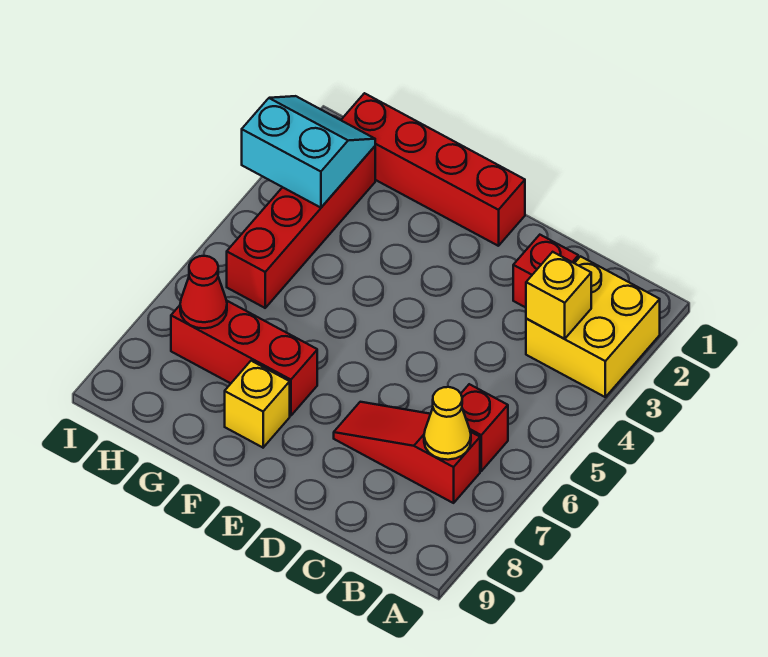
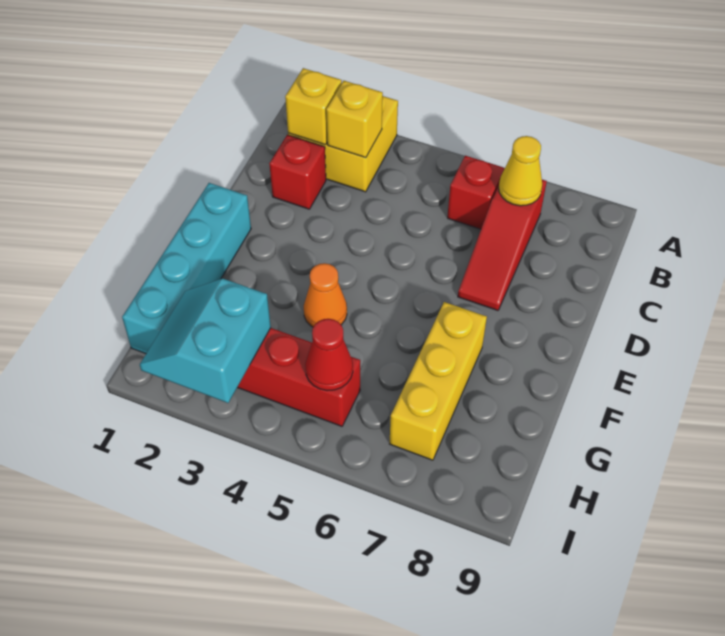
red brick E1:H1 level 1 -> cyan brick E1:H1 level 1
none -> orange cone F4 level 1
red brick F7:H7 level 1 -> yellow brick F7:H7 level 1
yellow brick F8 level 1 -> yellow brick B2 level 2
red cone H7 level 2 -> red cone H5 level 2

